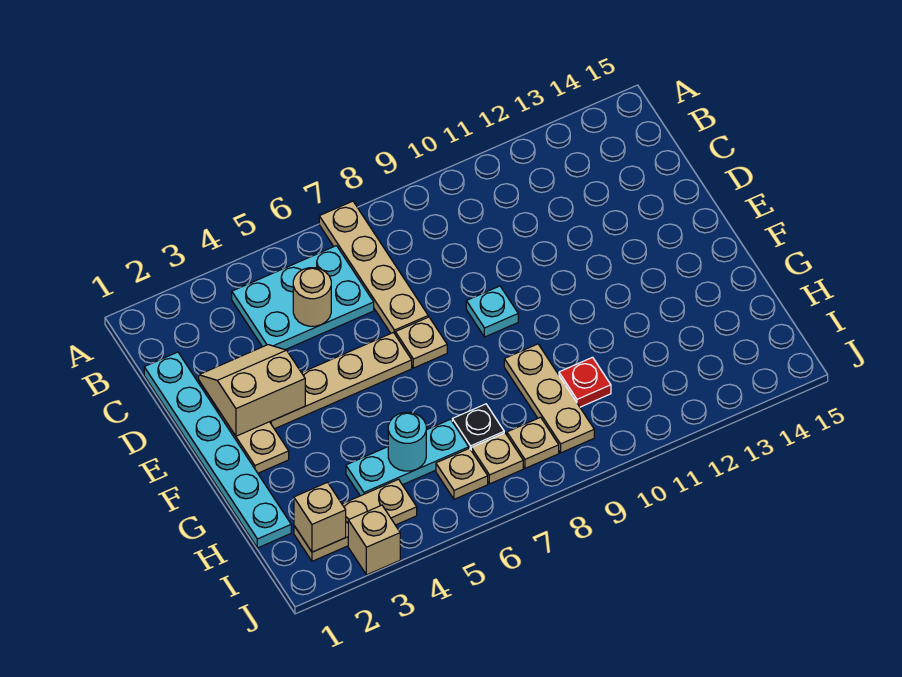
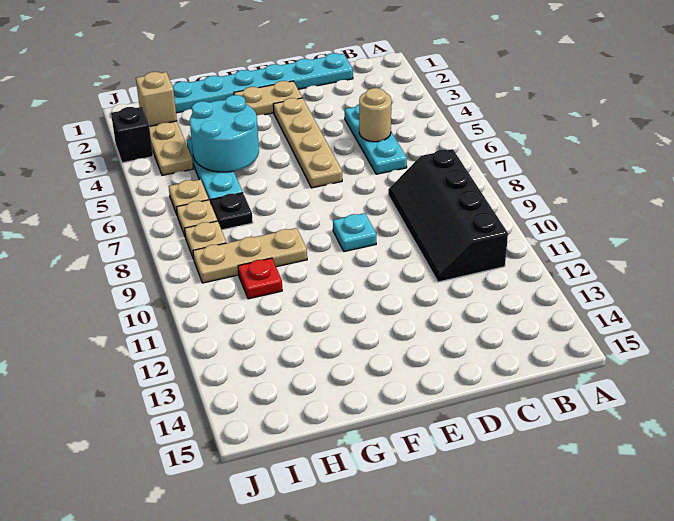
tan plate A7:D7 level 1 -> none
cyan plate B4:C6 level 1 -> cyan plate C4:C6 level 1
none -> black slope B8:C11 level 1 top B
tan slope D2:E3 level 2 top E -> none
tan plate E7 level 1 -> none
cyan round brick H5 level 2 -> cyan round brick G4:H5 level 2
tan brick J3 level 1 -> black brick J3 level 1

